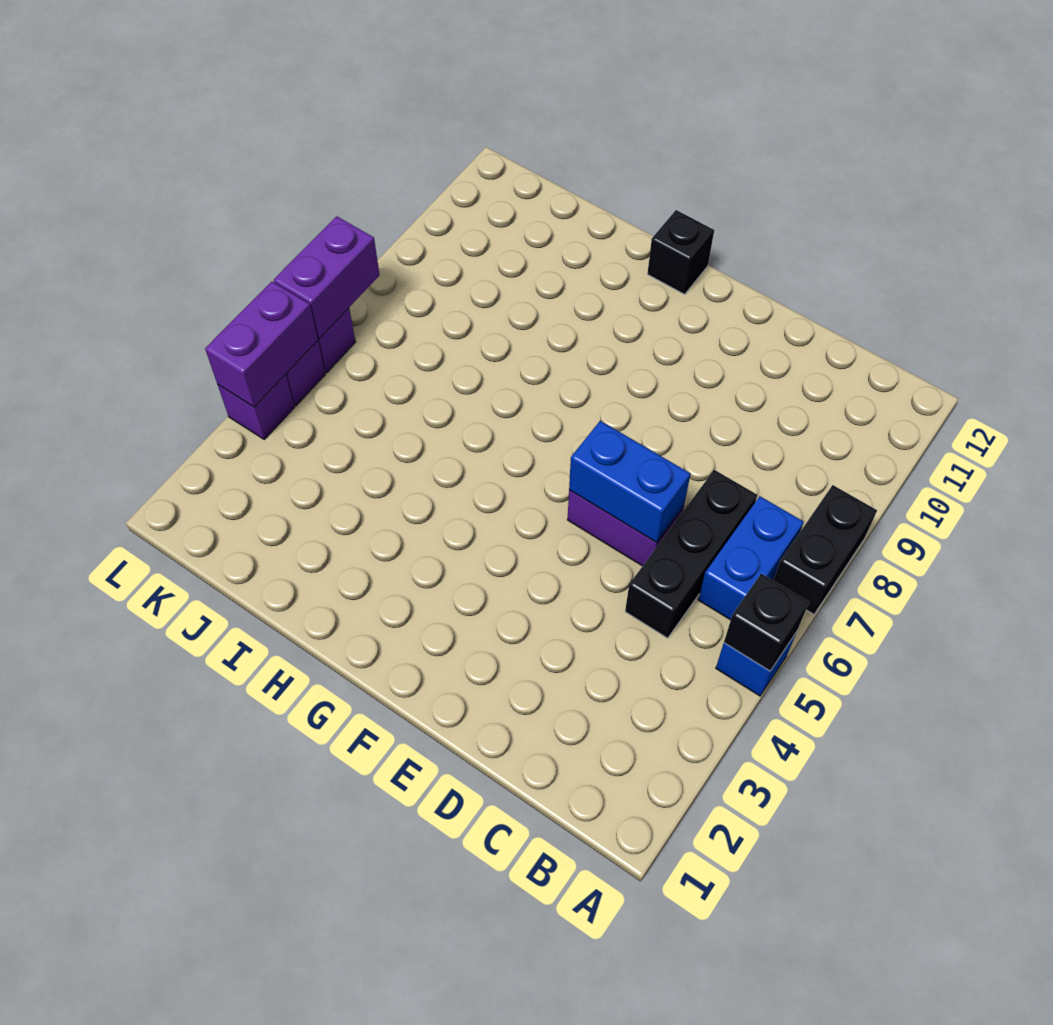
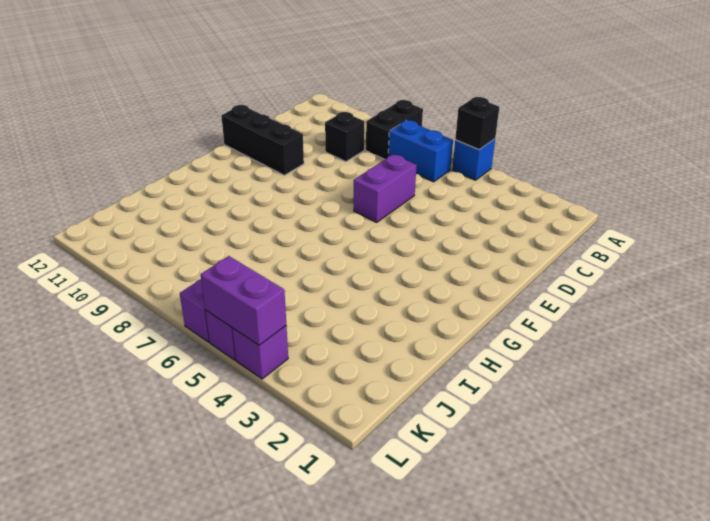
black brick A7:A8 level 1 -> black brick A8:B8 level 1
black brick C5:C7 level 1 -> black brick E10:E12 level 1
blue brick D6:E6 level 2 -> none
black brick G12 level 1 -> black brick C9 level 1
purple brick L6:L7 level 2 -> none

